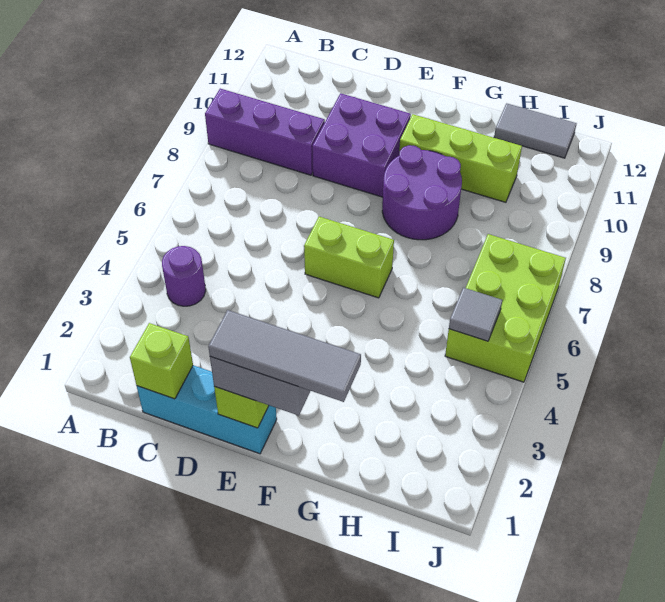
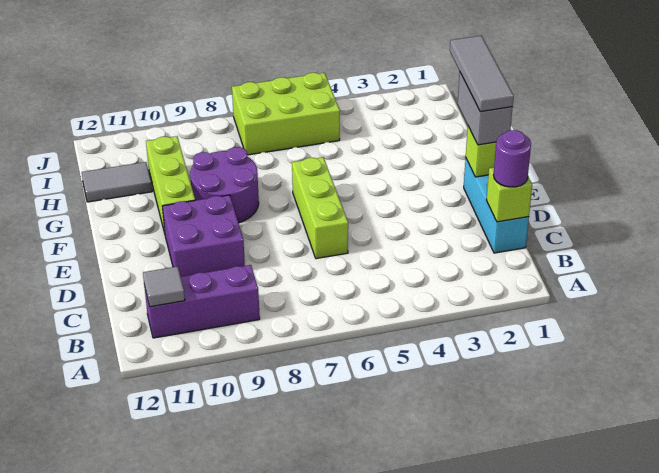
purple brick A9:C9 level 1 -> purple brick B9:B11 level 1
purple round brick B4 level 1 -> purple round brick C1 level 3
lime brick E6:F6 level 1 -> lime brick D6:F6 level 1
grey tile H12:I12 level 1 -> grey tile H11:H12 level 1
grey tile I5 level 2 -> grey tile B11 level 2

